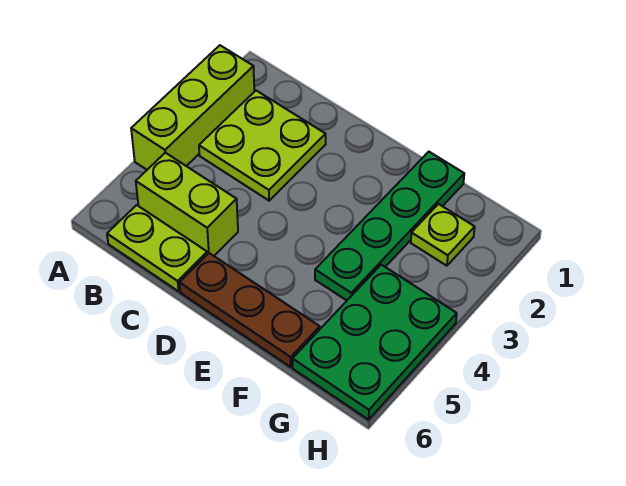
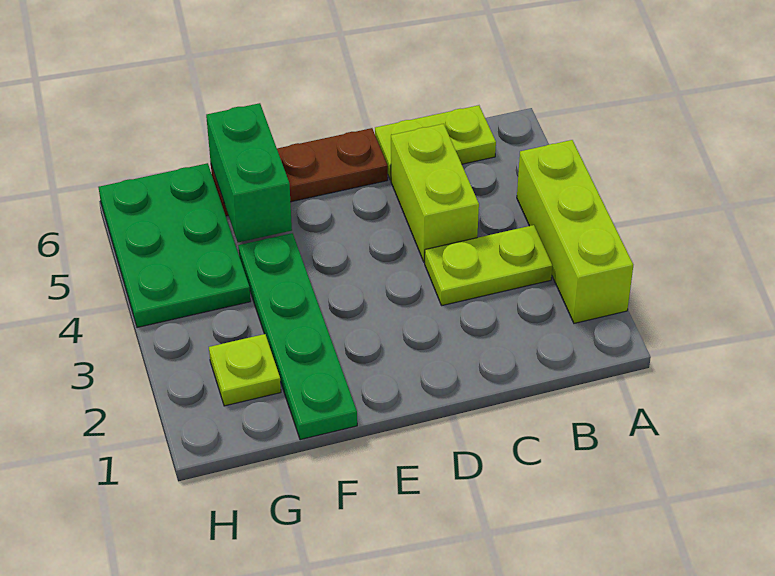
lime plate B2:C3 level 1 -> lime plate B3:C3 level 1
lime brick B5:C5 level 1 -> lime brick C4:C5 level 1
none -> green brick F5:F6 level 2

